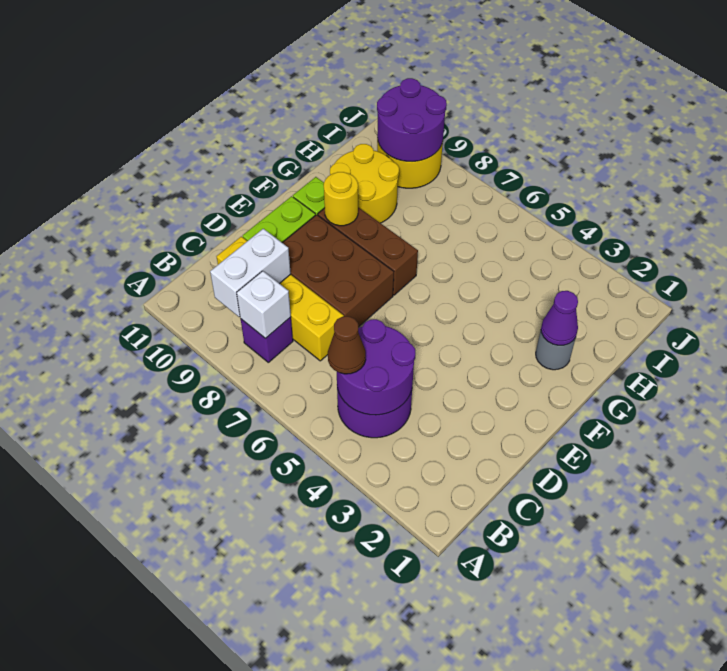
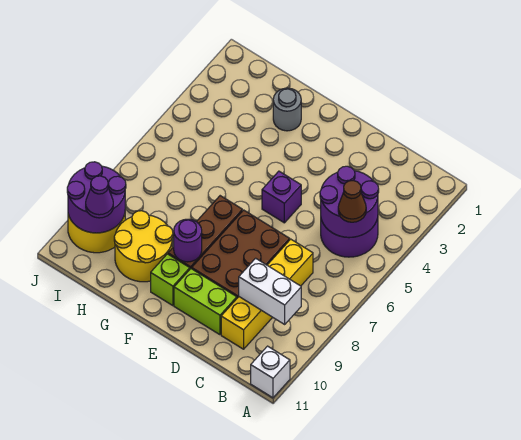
purple brick B8 level 1 -> purple brick E5 level 1
white brick B8 level 2 -> white brick A11 level 1
yellow round brick F9 level 2 -> purple round brick F9 level 2
purple cone G2 level 2 -> purple cone I10 level 3

